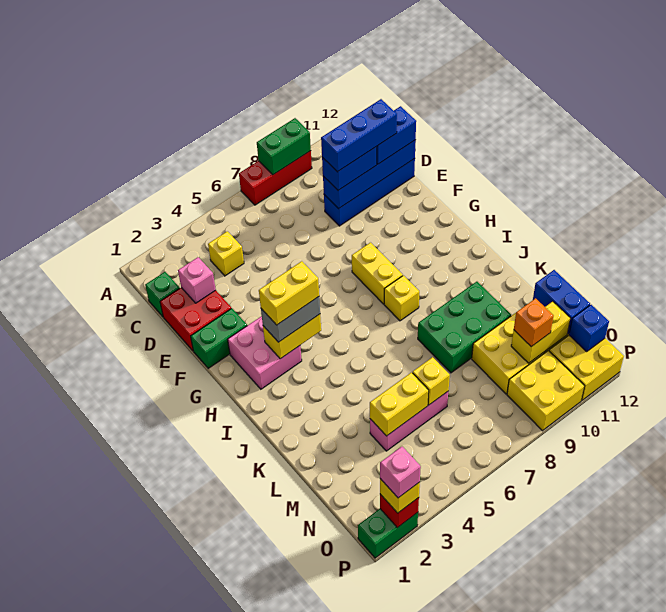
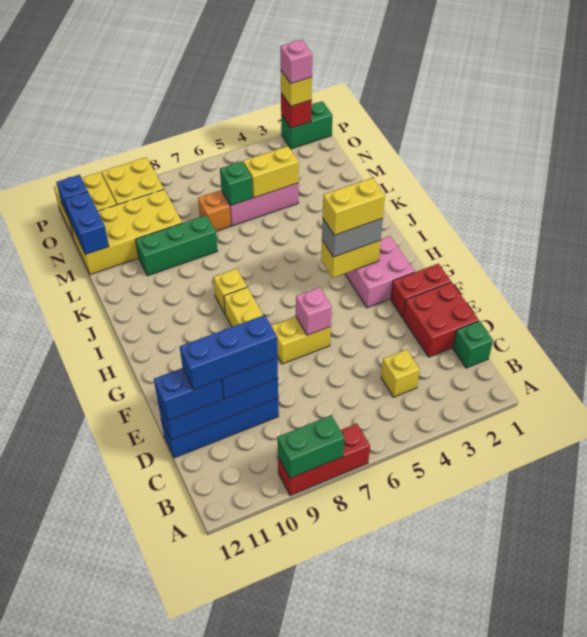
pink brick D2 level 2 -> pink brick F6 level 2
green brick F1:F2 level 1 -> red brick F1:F2 level 1
green brick K8:L10 level 1 -> green brick L8:L10 level 1
yellow brick M6 level 2 -> green brick M6 level 2
yellow brick N10:N11 level 2 -> yellow brick F6:F7 level 1
orange brick N10 level 3 -> orange brick M7 level 1

